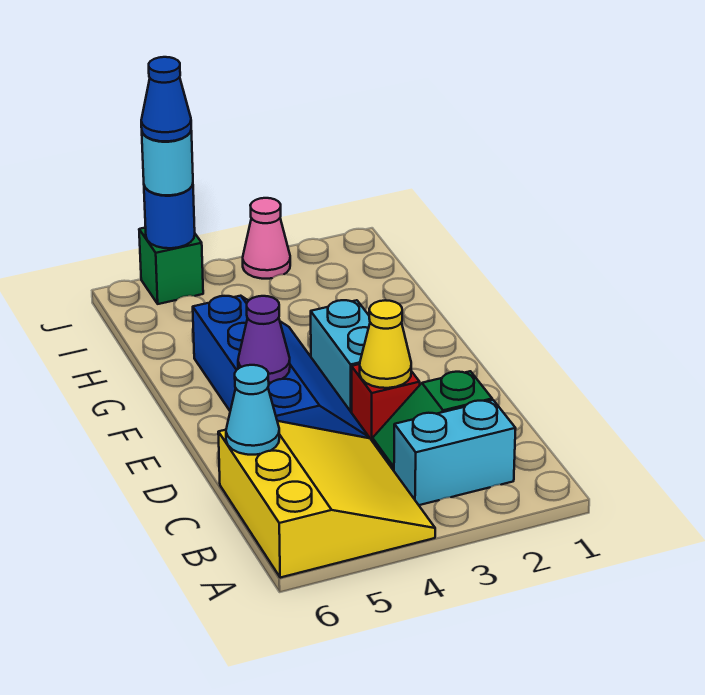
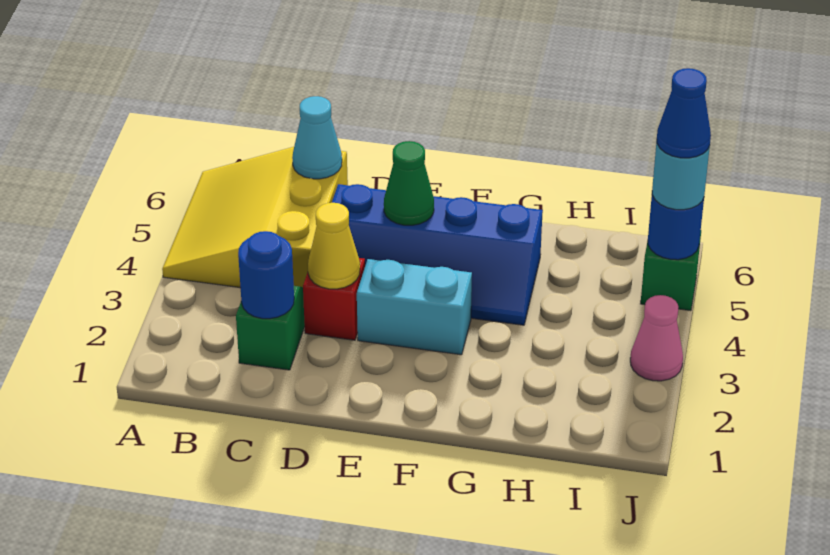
yellow slope A4:C6 level 1 top 6 -> yellow slope A4:C6 level 1 top C
cyan brick B2:B3 level 1 -> none
none -> blue round brick C2 level 2
purple cone E5 level 2 -> green cone E5 level 2

